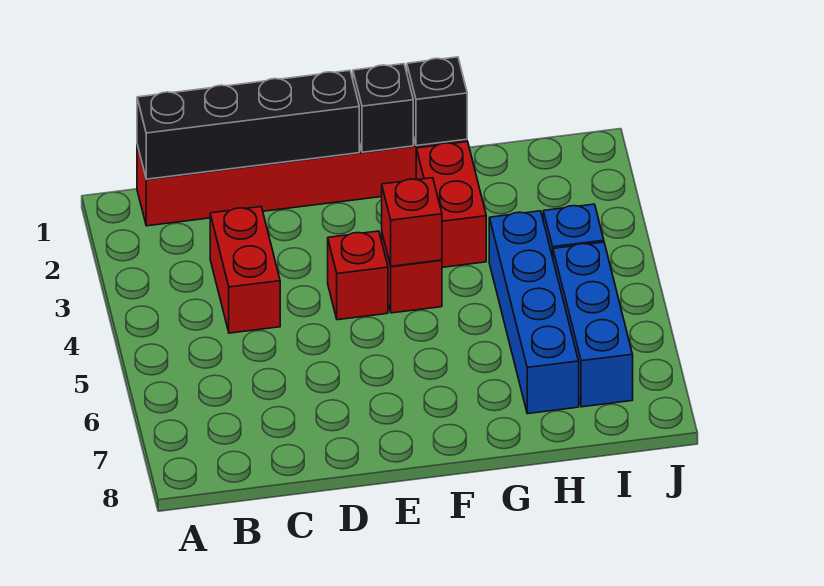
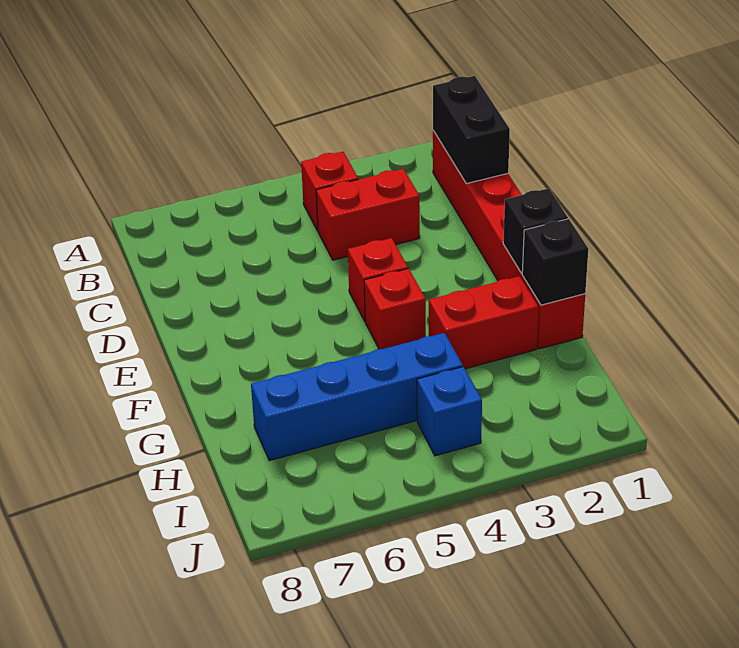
black brick B1:E1 level 2 -> black brick B1:C1 level 2
red brick F4 level 2 -> red brick B4 level 1
blue brick I5:I7 level 1 -> none

